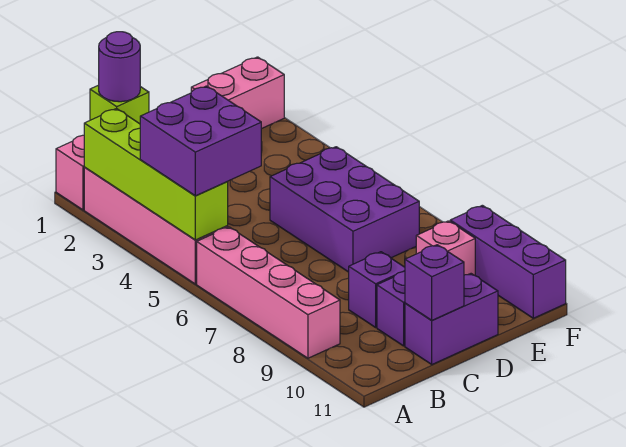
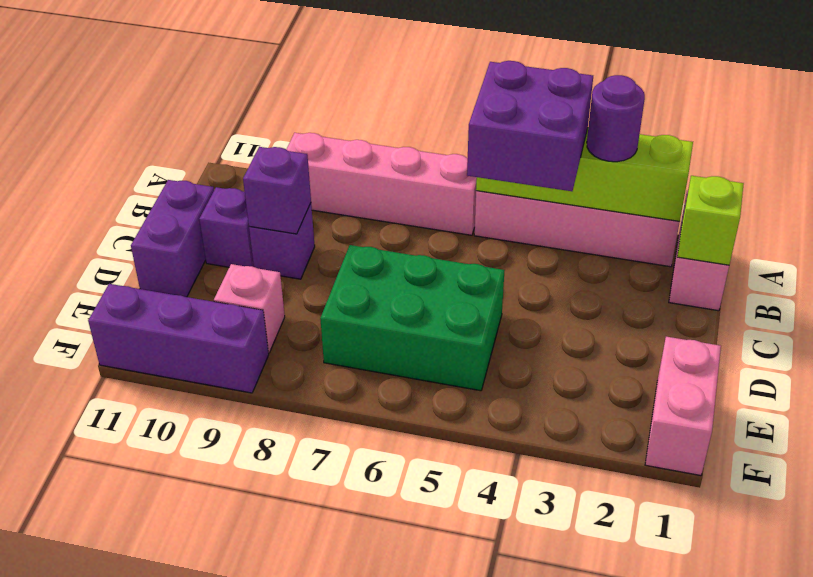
purple round brick B1 level 3 -> purple round brick A3 level 3
purple brick C11 level 2 -> purple brick C9 level 2
purple brick D5:E7 level 1 -> green brick D5:E7 level 1

